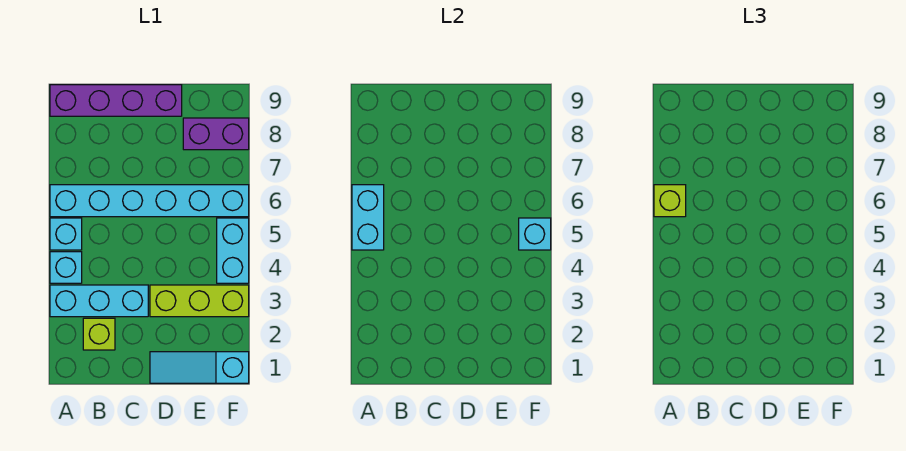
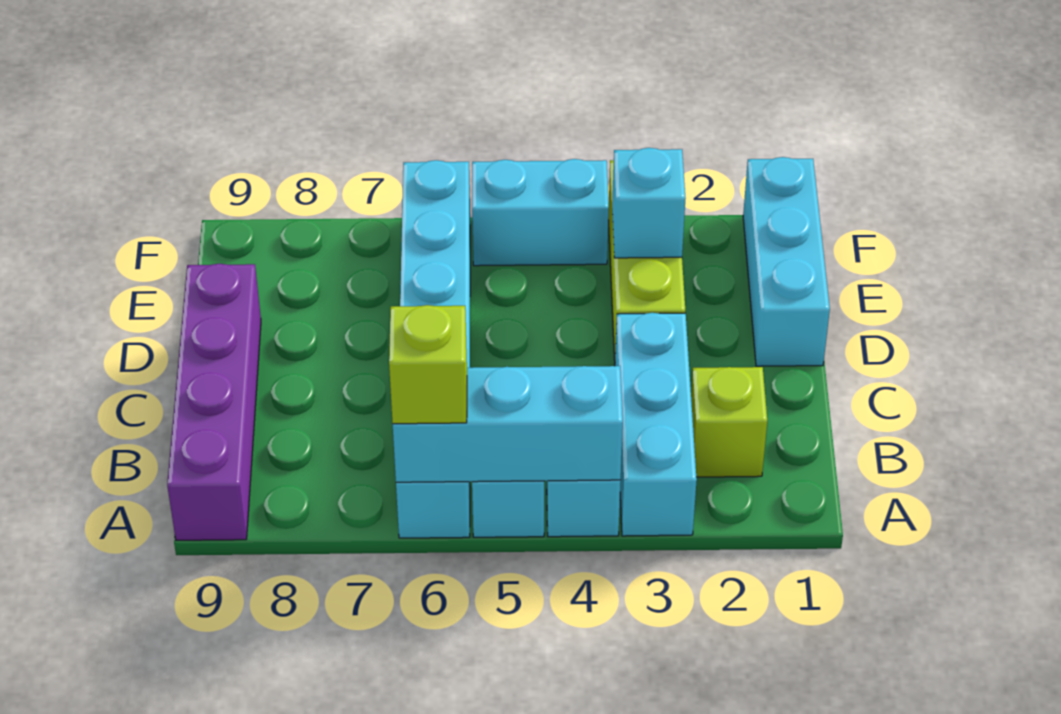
cyan brick A5:A6 level 2 -> cyan brick A4:A6 level 2
cyan slope D1:F1 level 1 top F -> cyan brick D1:F1 level 1
purple brick E8:F8 level 1 -> none
cyan brick F5 level 2 -> cyan brick E3 level 2

